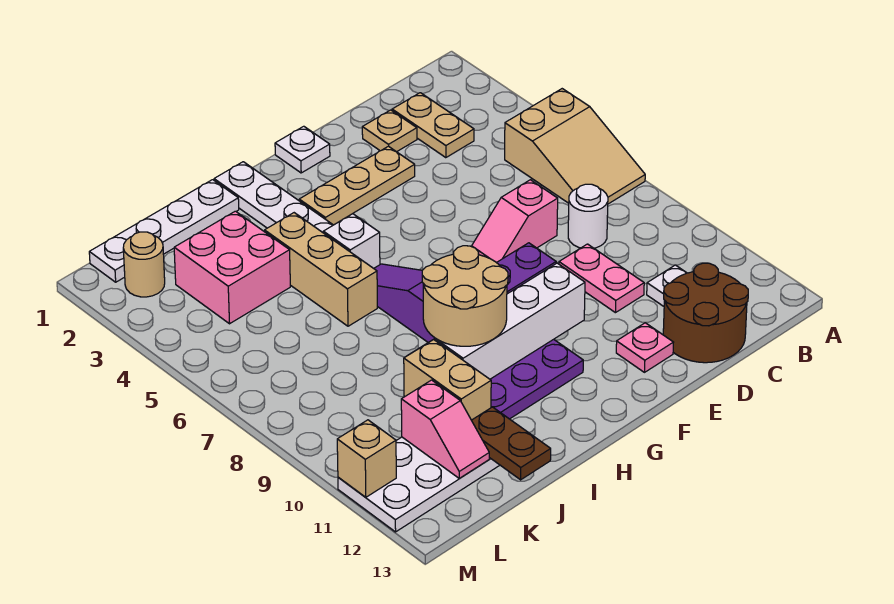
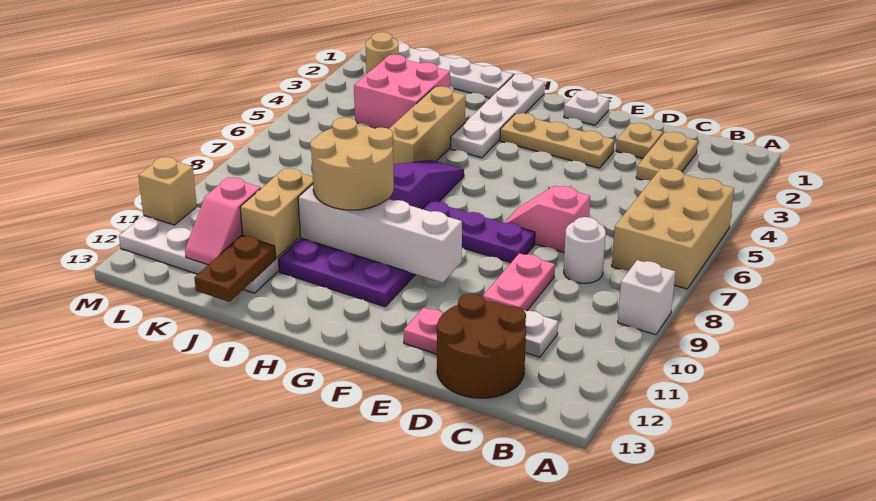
tan slope A5:B7 level 1 top 5 -> tan brick A5:B7 level 1
white brick H5 level 1 -> white brick A9 level 1

